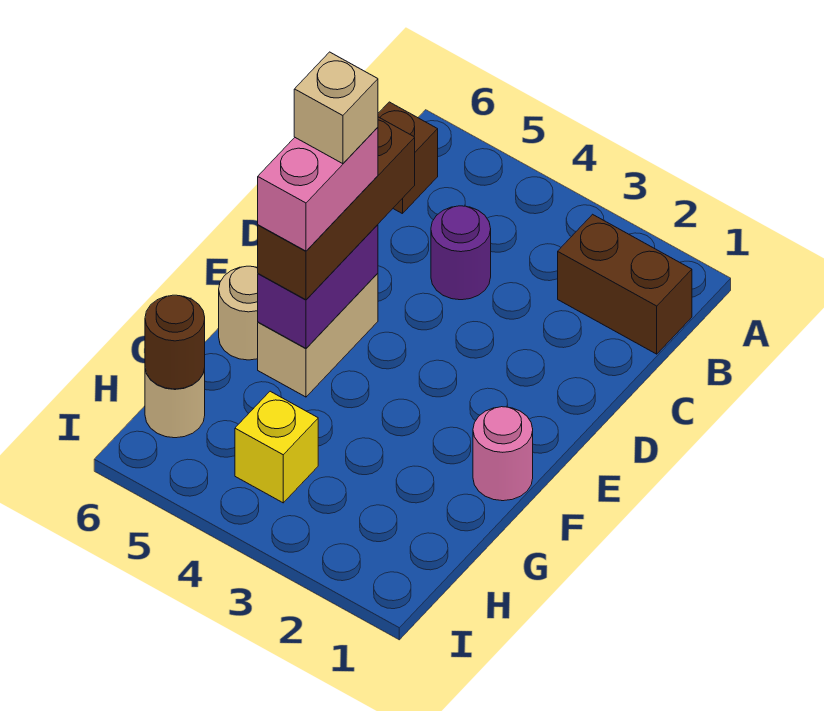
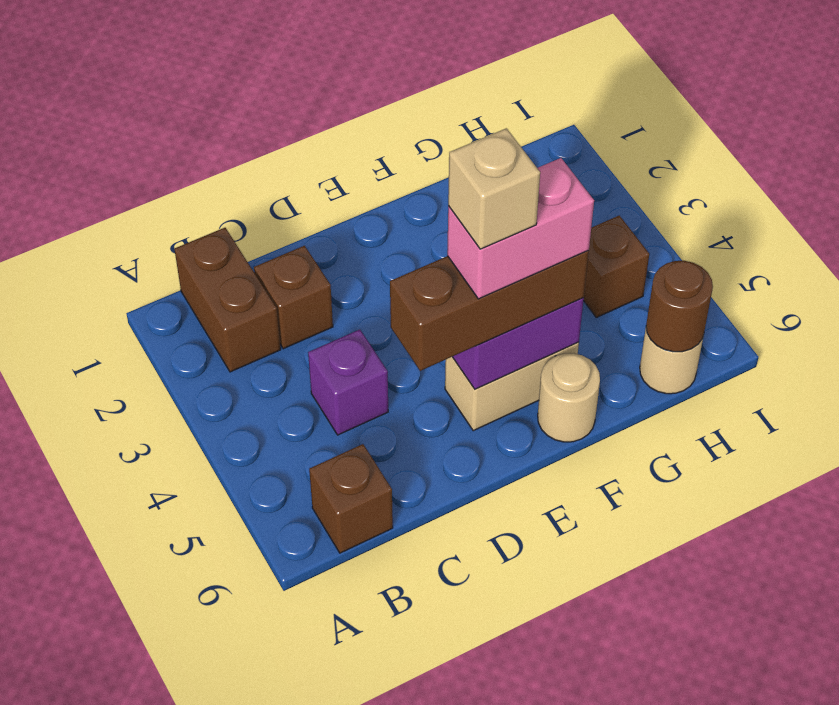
none -> brown brick C2 level 1
purple round brick C4 level 1 -> purple brick C4 level 1
pink round brick F1 level 1 -> none
yellow brick H4 level 1 -> brown brick H4 level 1

